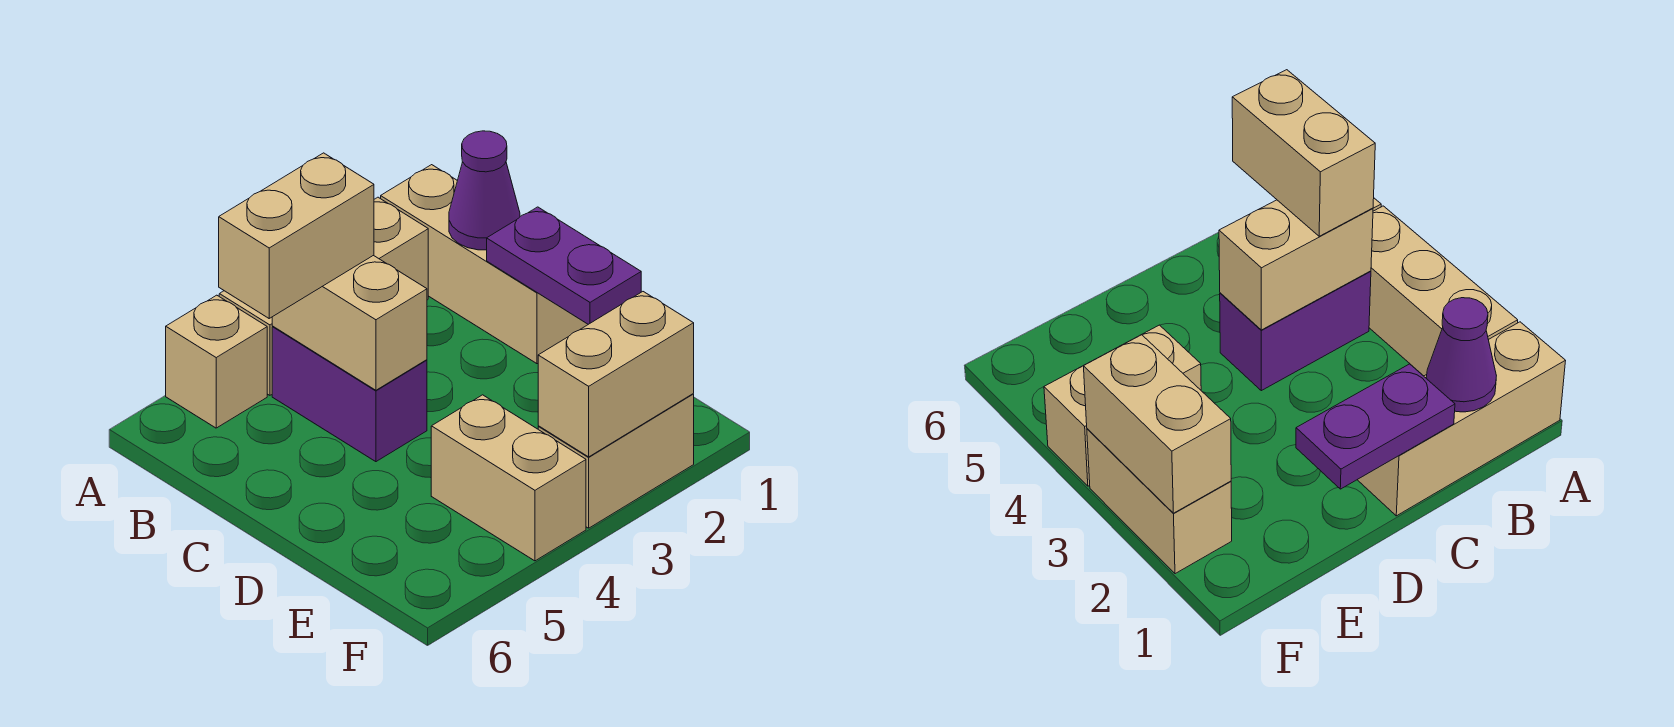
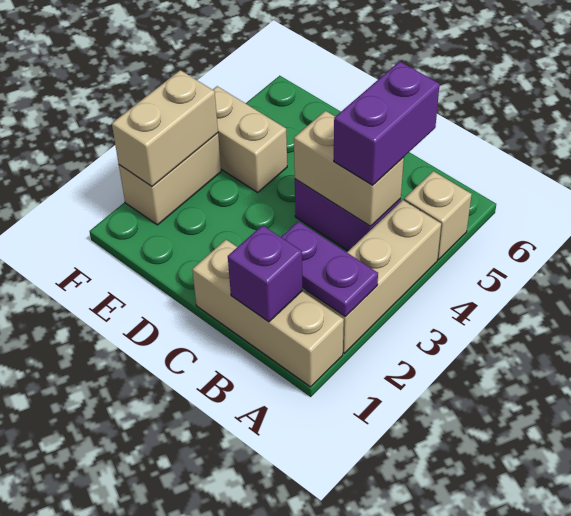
purple cone B1 level 2 -> purple brick B1 level 2
tan brick B4:B5 level 3 -> purple brick B4:B5 level 3
purple plate C1:D1 level 2 -> purple plate A2:B2 level 2

